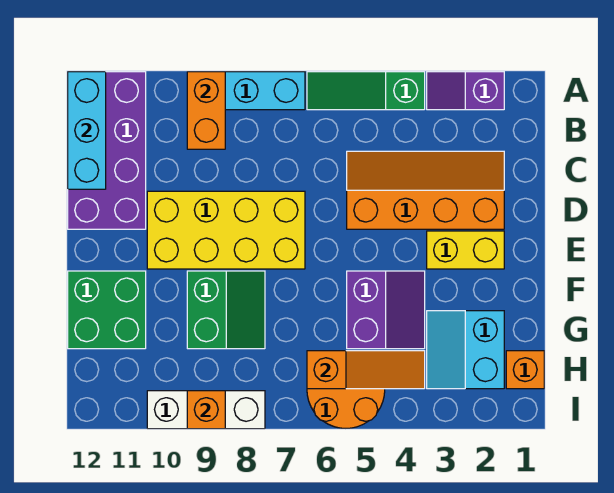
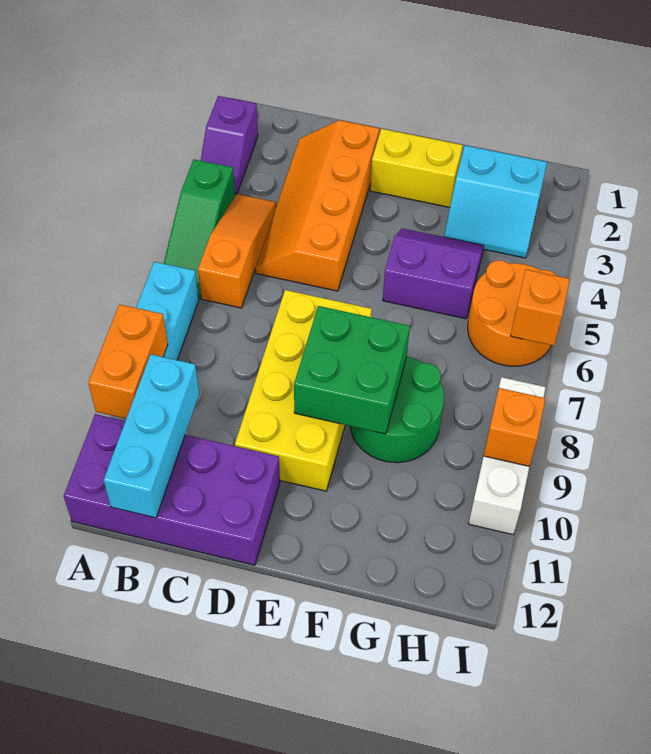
orange brick A9:B9 level 2 -> orange brick A9:A10 level 2
cyan brick A12:C12 level 2 -> cyan brick B10:B12 level 2
yellow brick E2:E3 level 1 -> yellow brick E2:F2 level 1
green slope F8:G9 level 1 top 9 -> green round brick F8:G9 level 1
green brick F11:G12 level 1 -> green brick E8:F9 level 2
orange brick H1 level 1 -> orange brick I6 level 2
orange slope H4:H6 level 2 top 6 -> orange slope B4:B6 level 1 top 6

